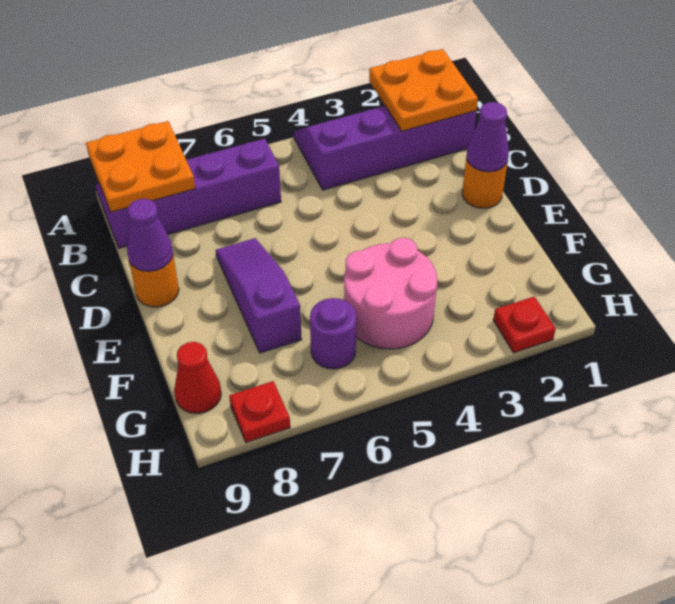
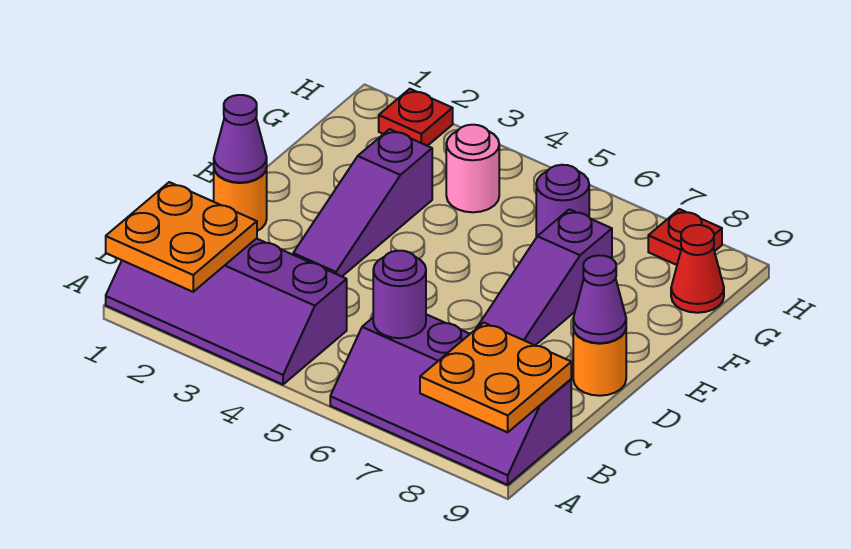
none -> purple round brick B6 level 2
none -> purple slope D3:F3 level 1 top F
pink round brick F4:G5 level 1 -> pink round brick G4 level 1

